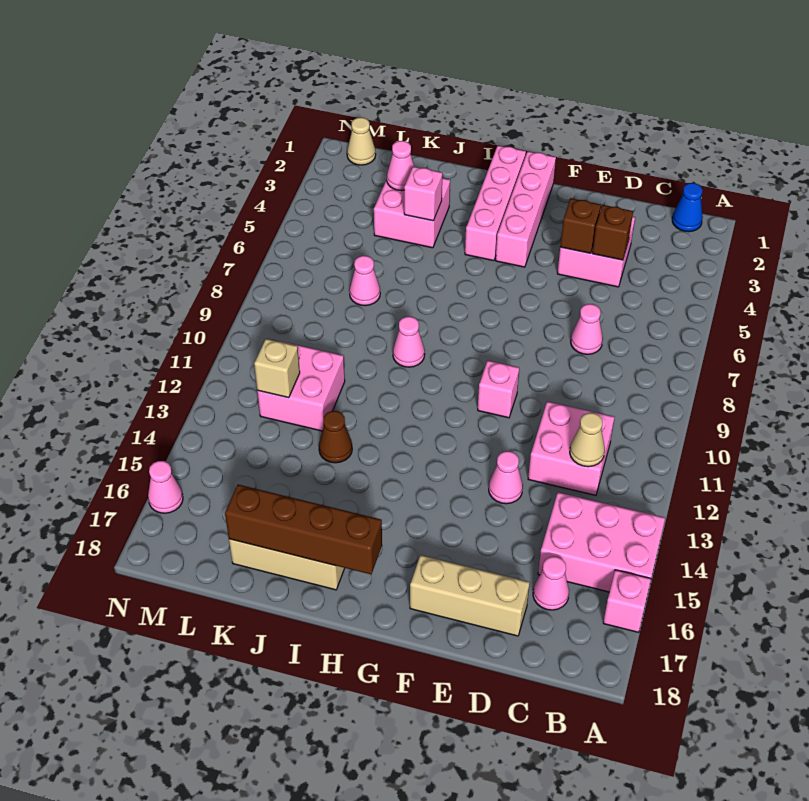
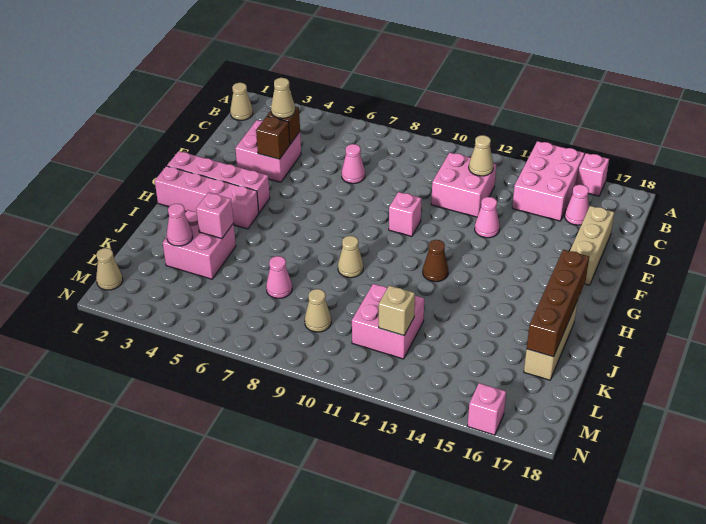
blue cone B1 level 1 -> tan cone B1 level 1
none -> tan cone D4 level 3
pink cone I9 level 1 -> tan cone I9 level 1
brown cone J13 level 1 -> brown cone H12 level 1
none -> tan cone L9 level 1
pink cone N16 level 1 -> pink brick N16 level 1

